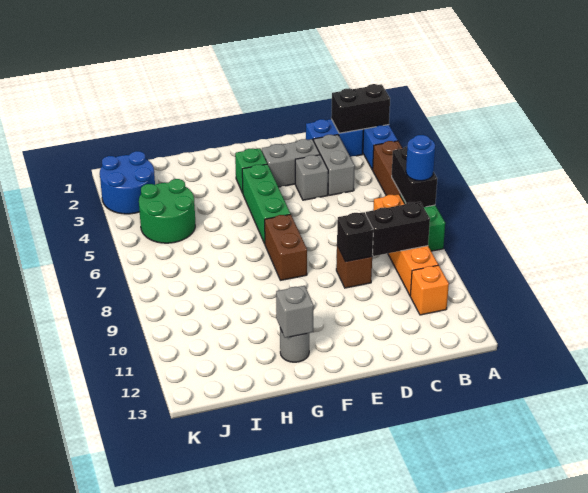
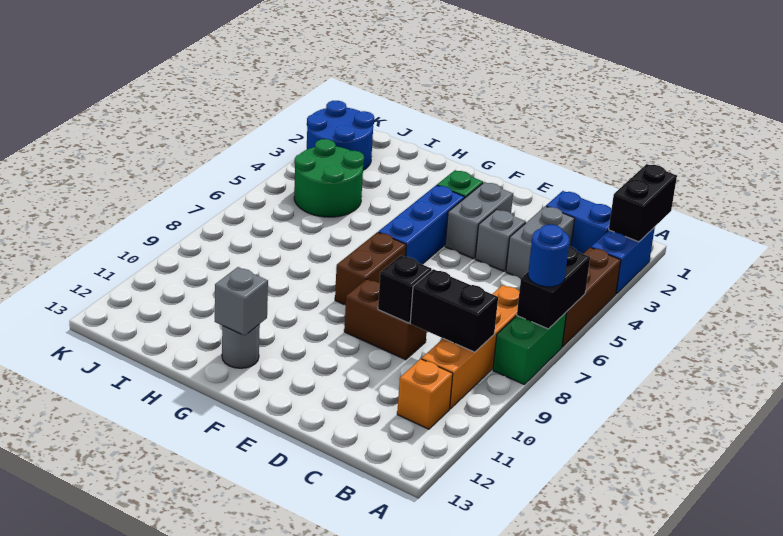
black brick A2:B2 level 2 -> black brick A1:A2 level 2
grey brick D3:E3 level 1 -> grey brick E3:E4 level 1
brown brick D9 level 1 -> brown brick D9:E9 level 1
green brick F4:F6 level 1 -> blue brick F4:F6 level 1

